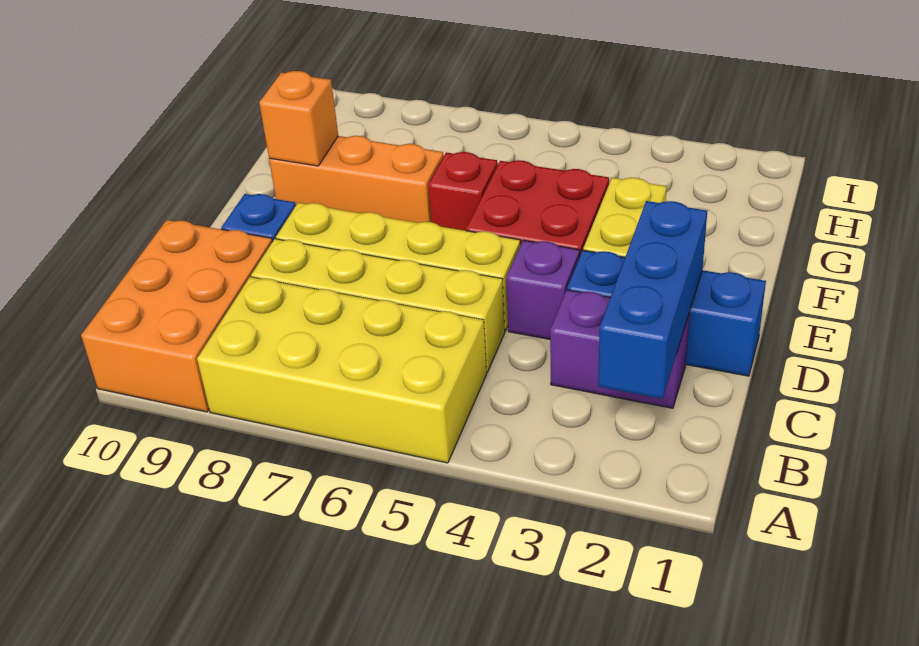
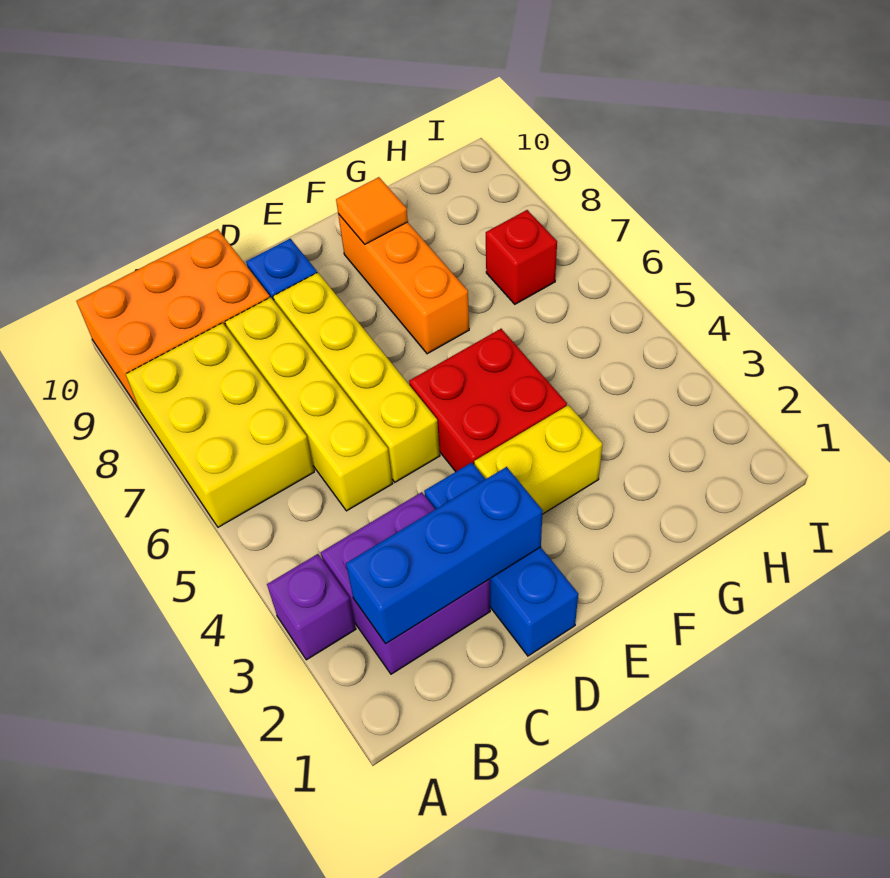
yellow brick A5:B8 level 1 -> yellow brick A6:B8 level 1
purple brick C2:C3 level 1 -> purple brick B2:C3 level 1
purple brick D4 level 1 -> purple brick A3 level 1
red brick F6 level 1 -> red brick H7 level 1
orange brick F9 level 2 -> orange tile F9 level 2

